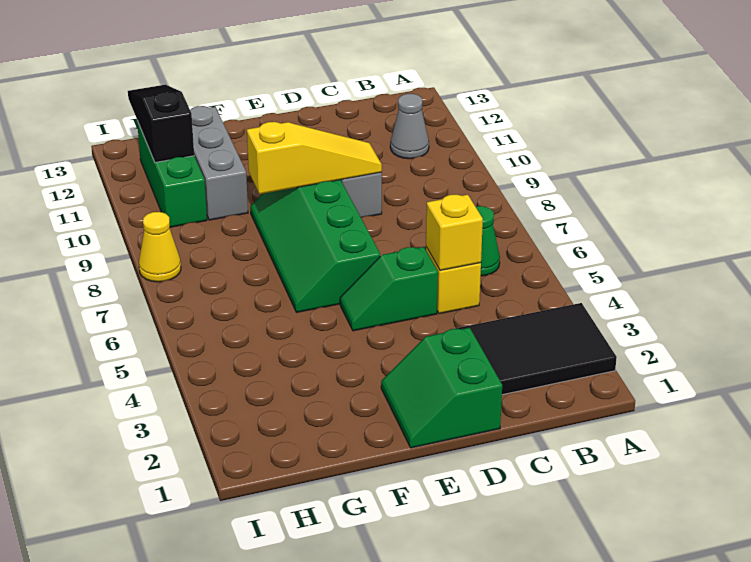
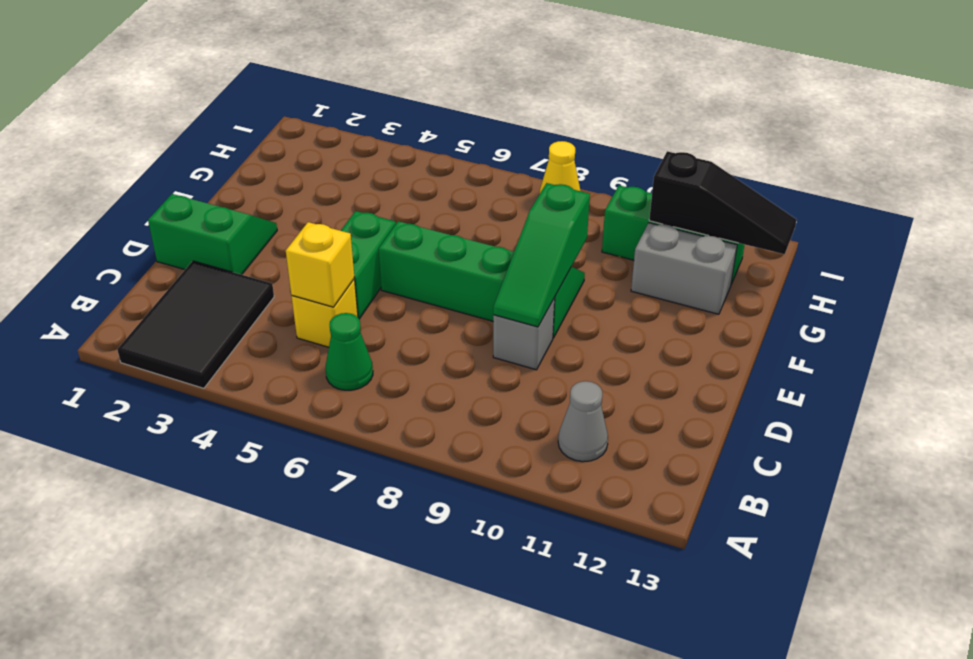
green slope D5:E5 level 1 top D -> green brick D5:E5 level 1
yellow slope D9:F9 level 2 top F -> green slope D9:F9 level 2 top F
grey brick G10:G12 level 1 -> grey brick G11:G12 level 1

